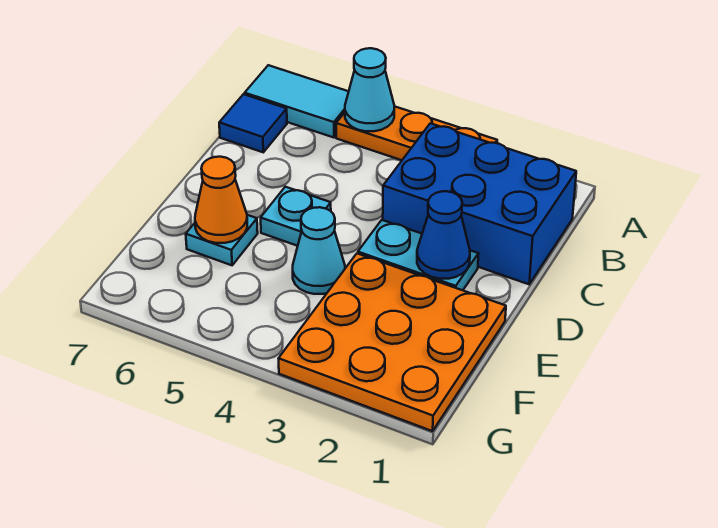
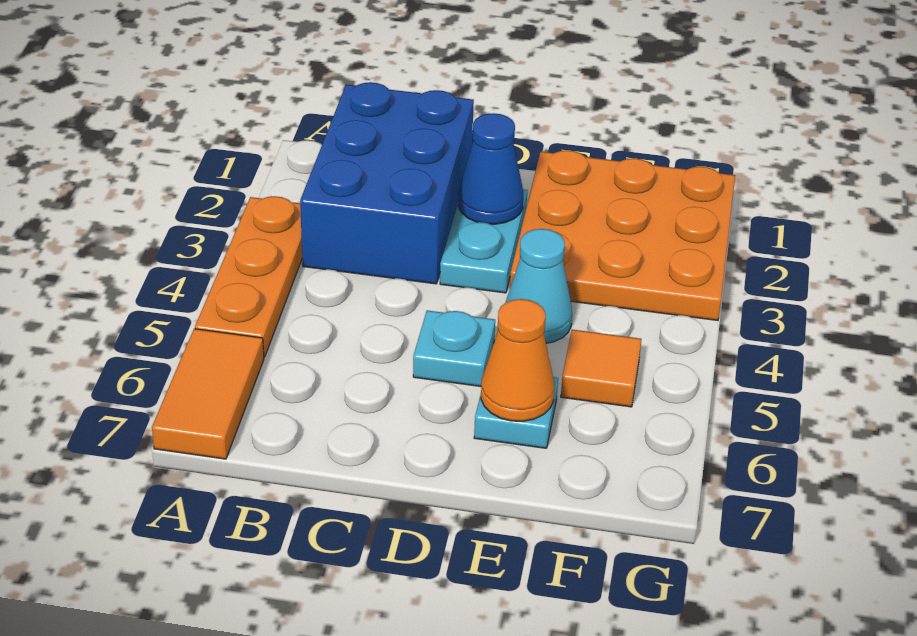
cyan cone A5 level 2 -> none
cyan tile A6:A7 level 1 -> orange tile A6:A7 level 1
blue tile B7 level 1 -> none
none -> orange tile F5 level 1

